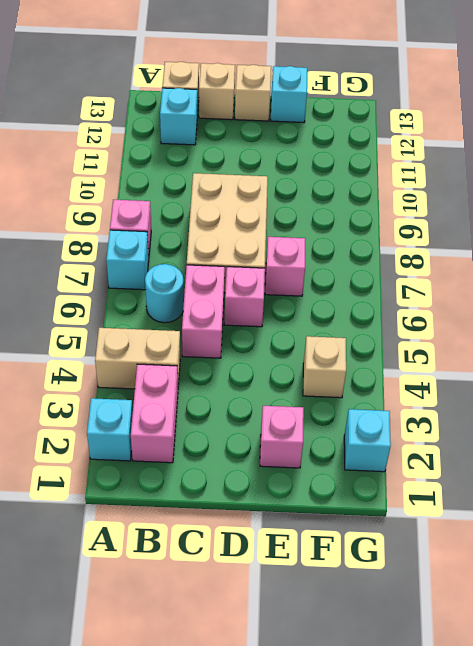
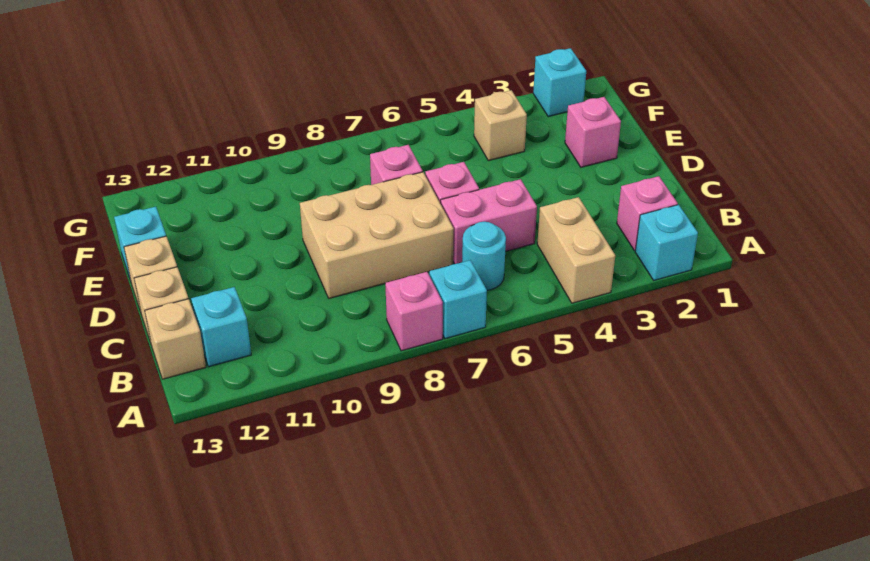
pink brick B2:B3 level 1 -> pink brick B2 level 1

